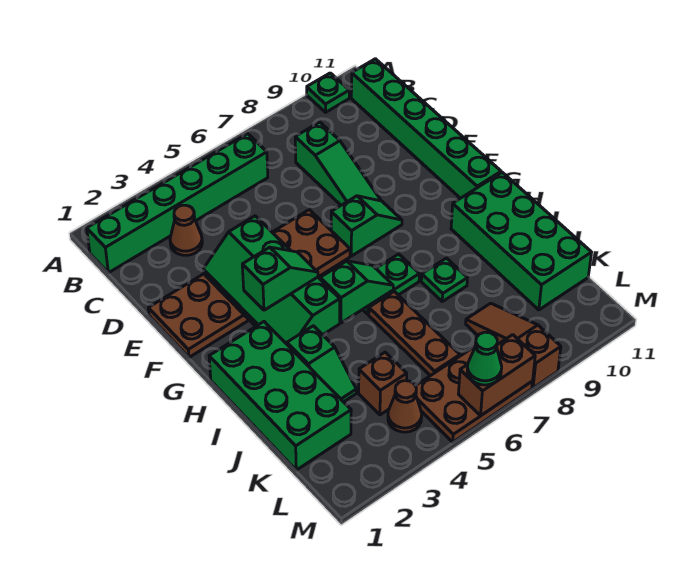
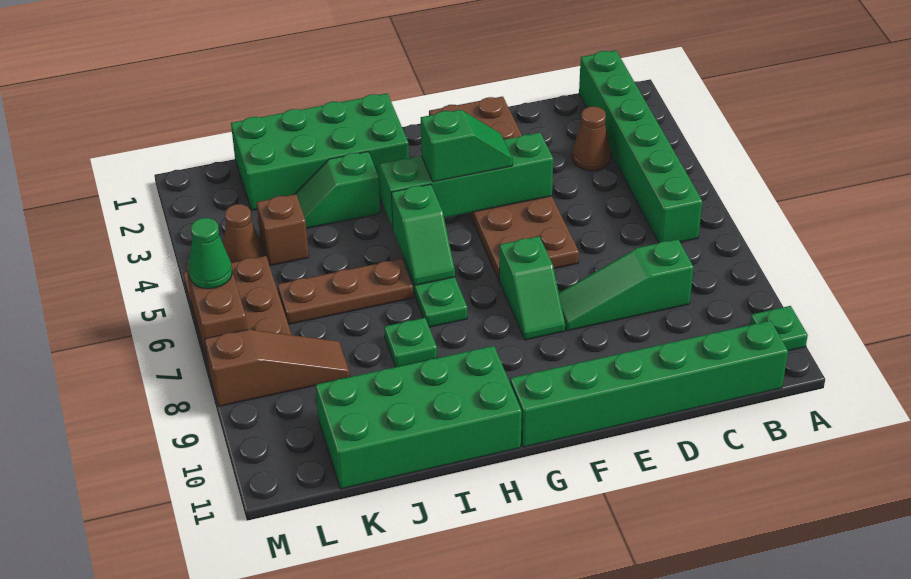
green slope G3:G4 level 3 top 3 -> green slope F4:G4 level 3 top G

